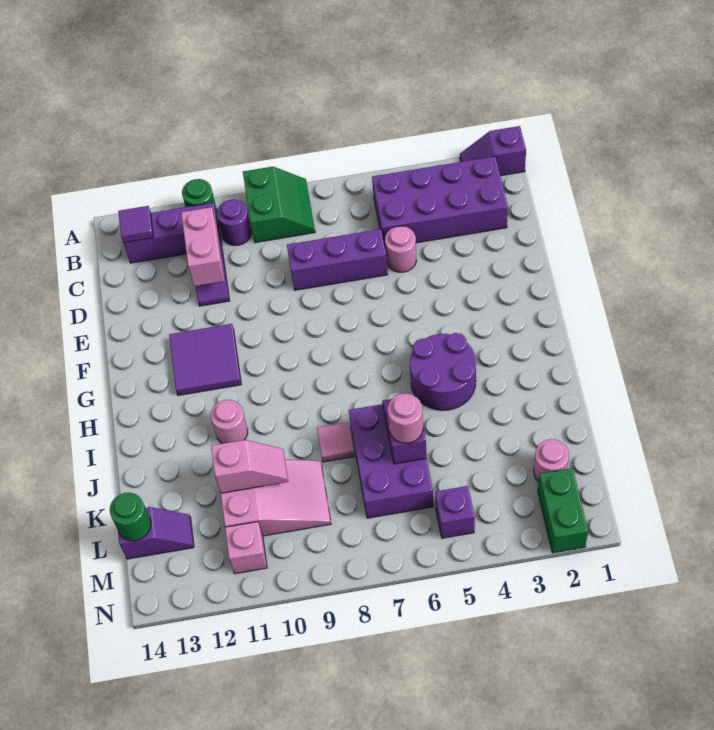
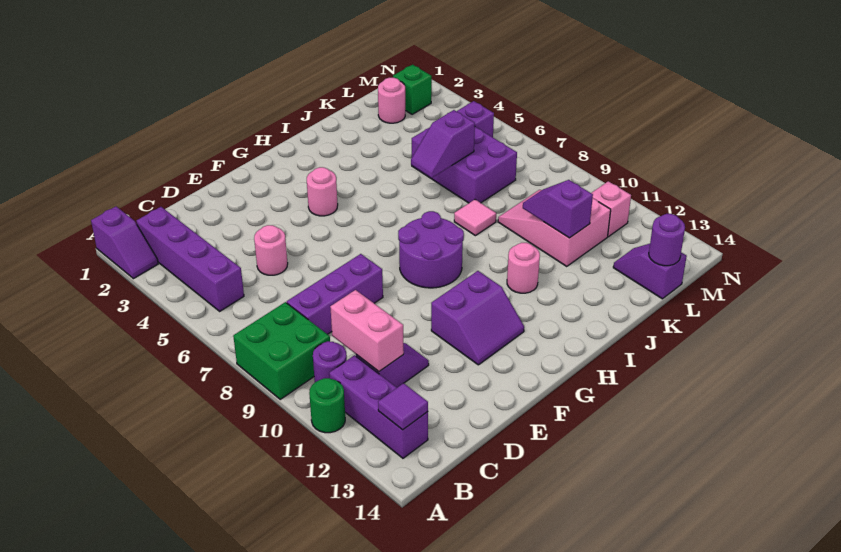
green slope A8:B9 level 1 top 9 -> green brick A8:B9 level 1
purple brick B2:C5 level 1 -> purple brick B2:B5 level 1
pink brick C11:D11 level 2 -> pink brick C10:C11 level 2
purple brick D6:D8 level 1 -> purple brick C8:E8 level 1
purple tile F11:G12 level 1 -> purple slope F11:G12 level 1 top 11
purple round brick H4:I5 level 1 -> purple round brick G8:H9 level 1
purple brick J6:L7 level 1 -> purple brick K5:L7 level 1
pink round brick K6 level 3 -> pink round brick G4 level 1
pink slope K10:K11 level 2 top 11 -> purple slope K10:K11 level 2 top 11
green round brick L14 level 2 -> purple round brick L14 level 2
green brick M2:N2 level 1 -> green brick M2 level 1

